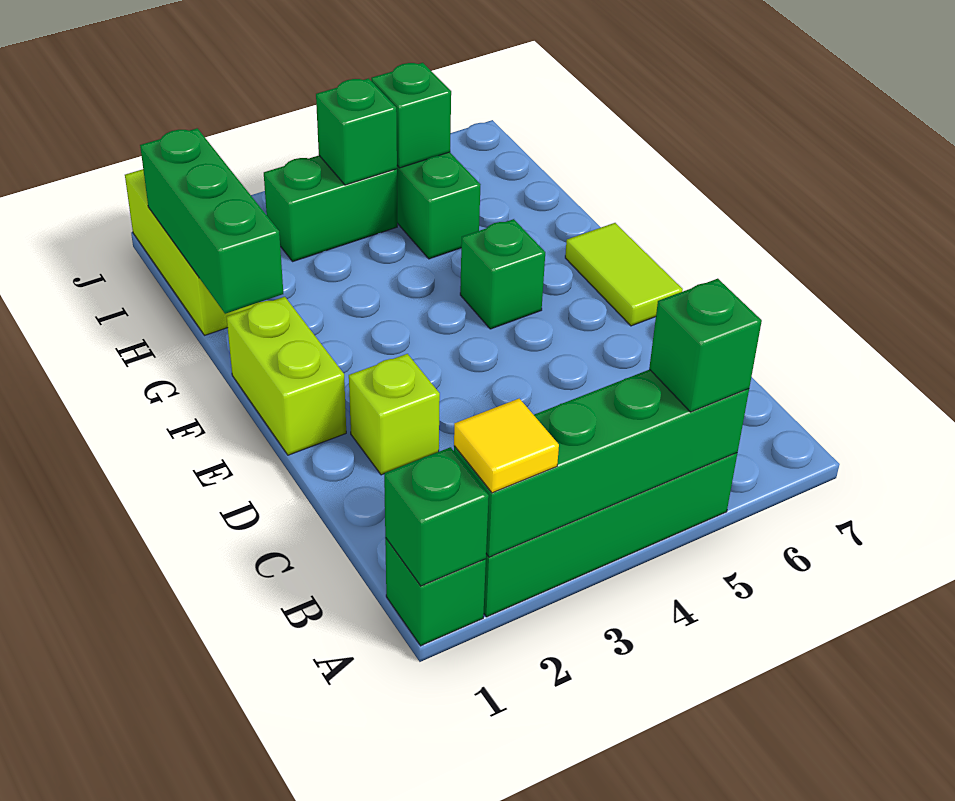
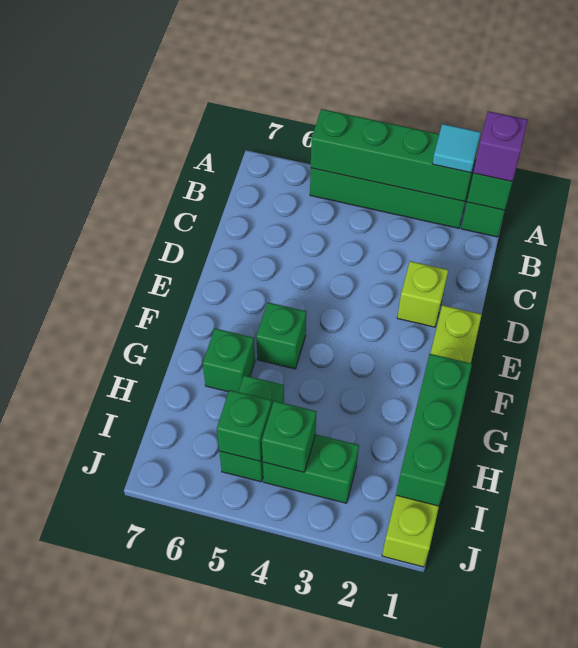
none -> purple brick A1 level 3
yellow tile A2 level 3 -> cyan tile A2 level 3
green brick A5 level 3 -> green brick G6 level 1
lime tile E7:F7 level 1 -> none

